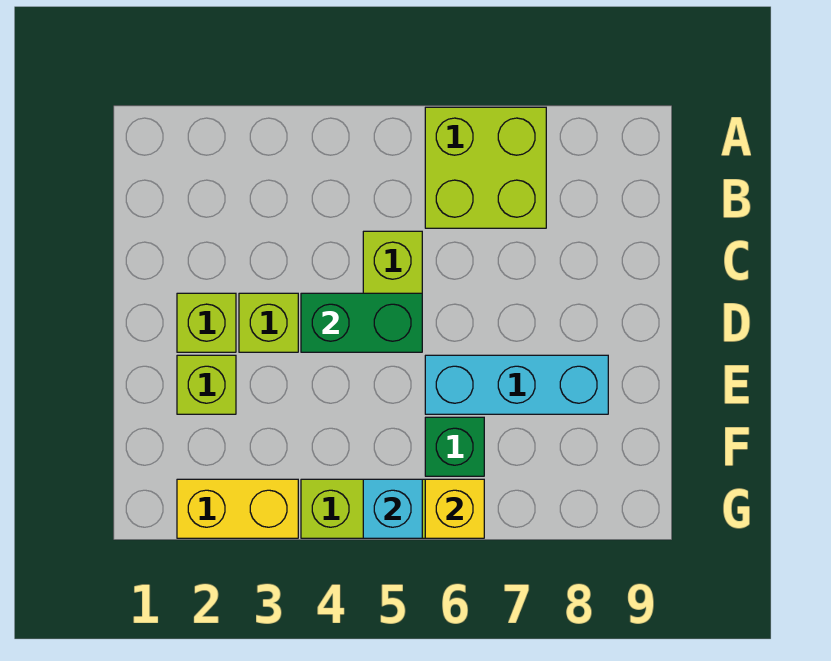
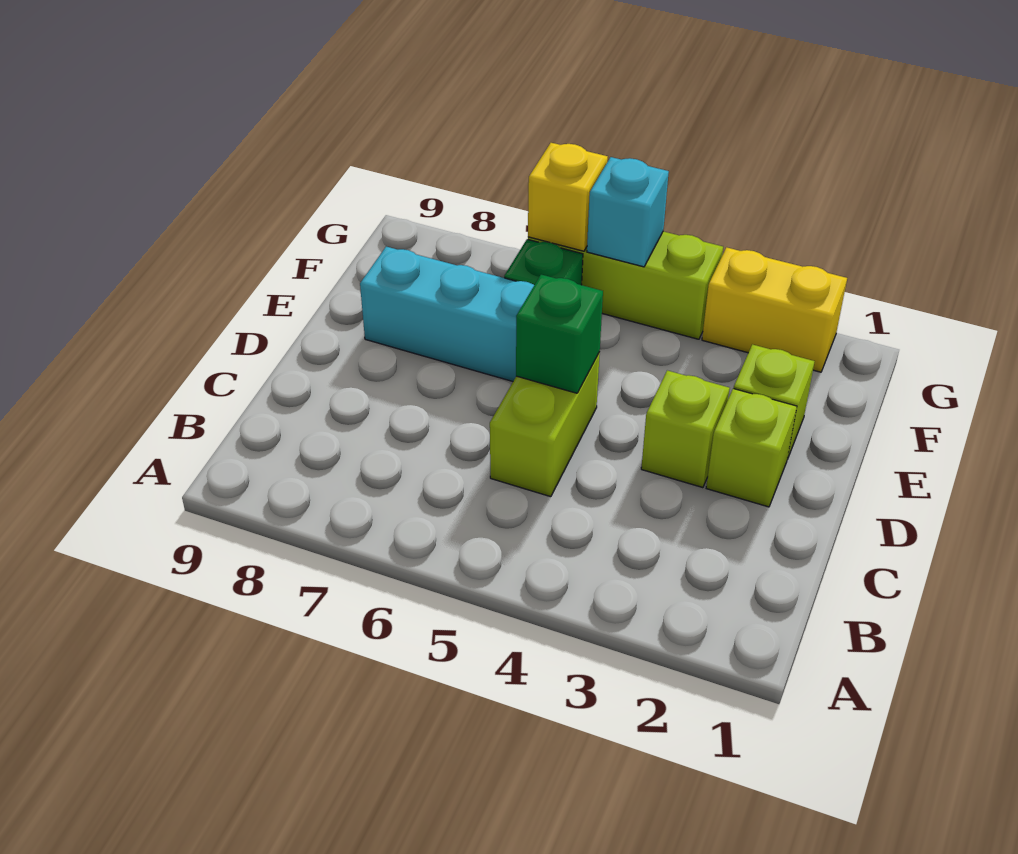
lime brick A6:B7 level 1 -> none
green brick D4:D5 level 2 -> green brick D5 level 2

